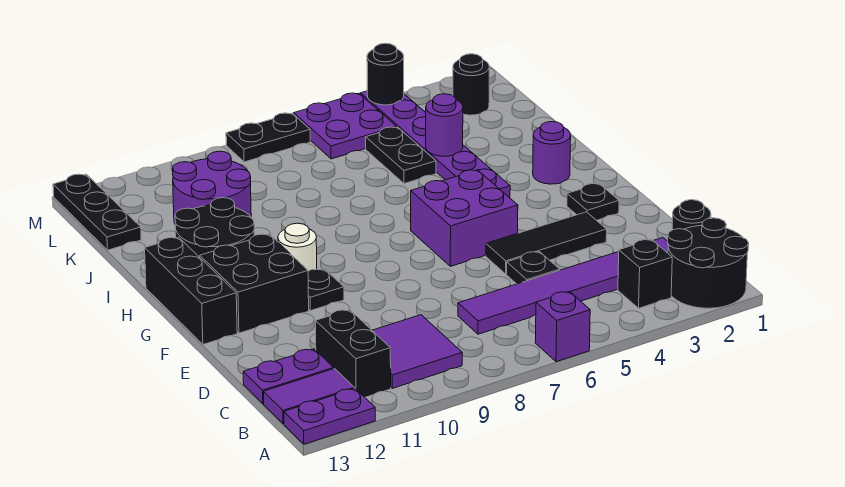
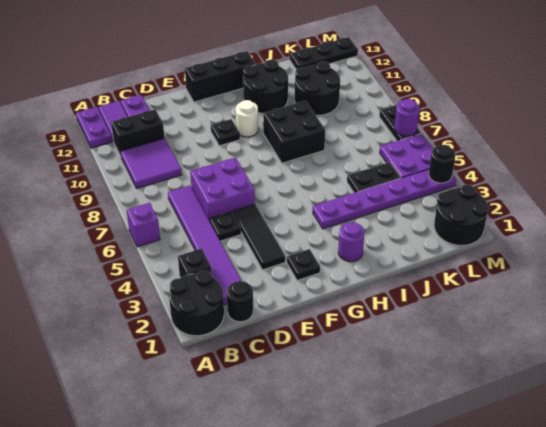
purple brick F5:G6 level 1 -> purple brick D6:E7 level 1
black brick F11:G12 level 1 -> black brick H8:I9 level 1
purple round brick J4 level 2 -> purple round brick M7 level 2
purple round brick J10:K11 level 1 -> black round brick J10:K11 level 1
black round brick L2 level 1 -> black round brick L1:M2 level 1

